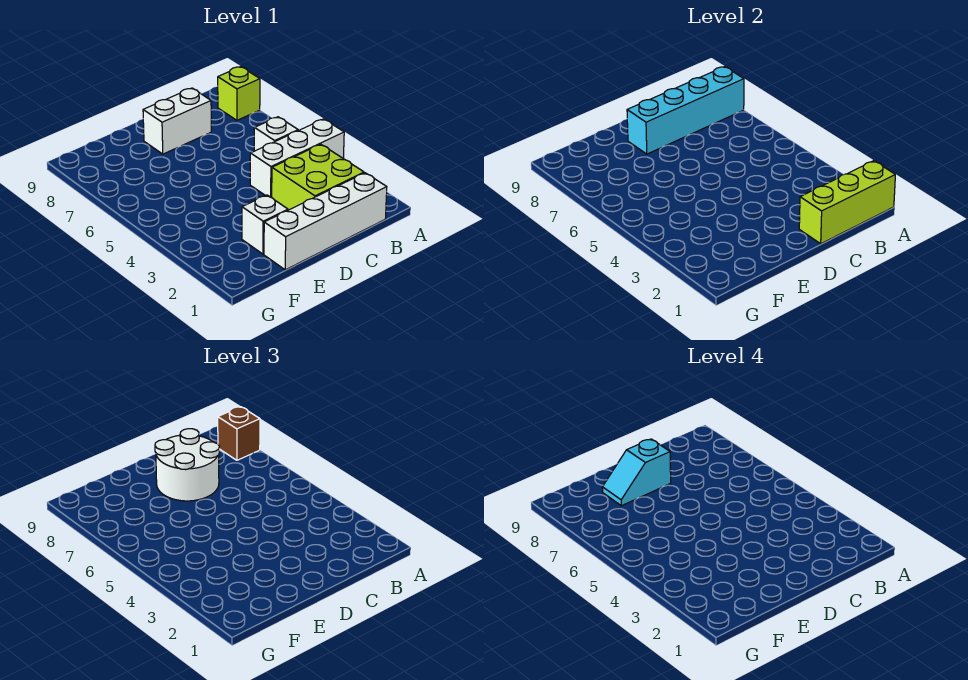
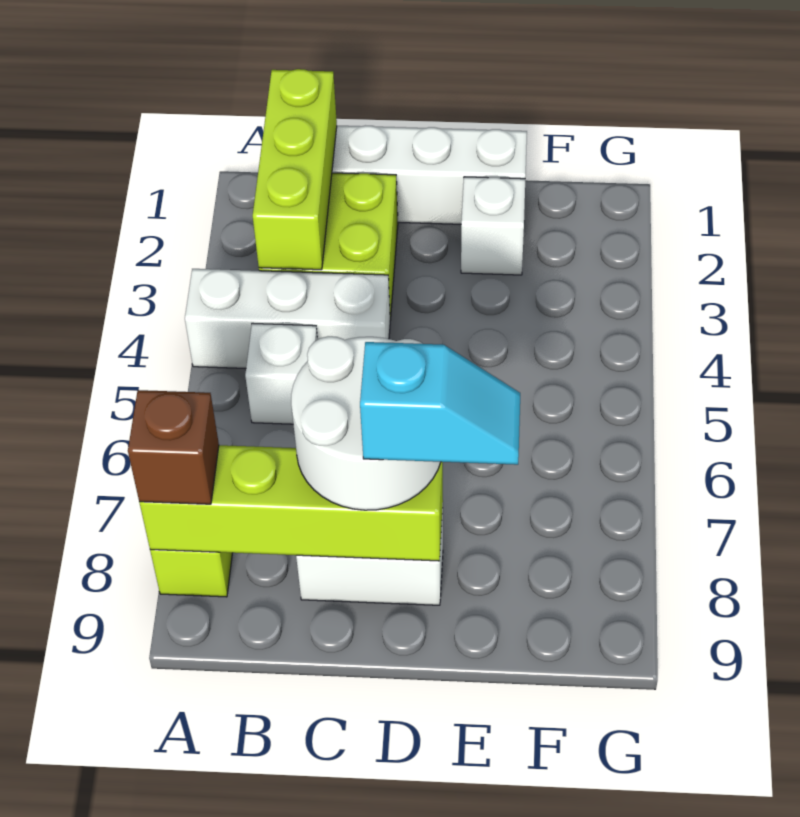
lime brick A1:C1 level 2 -> lime brick B1:B3 level 2
cyan brick A8:D8 level 2 -> lime brick A8:D8 level 2

